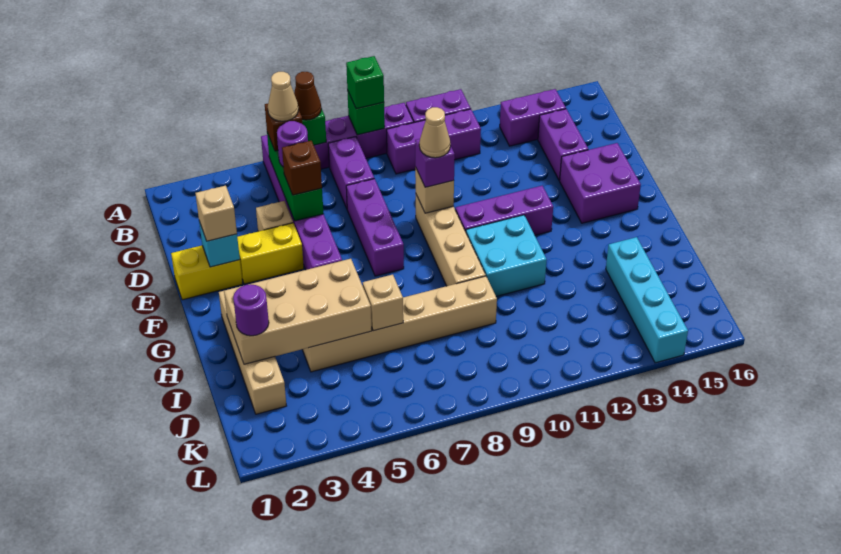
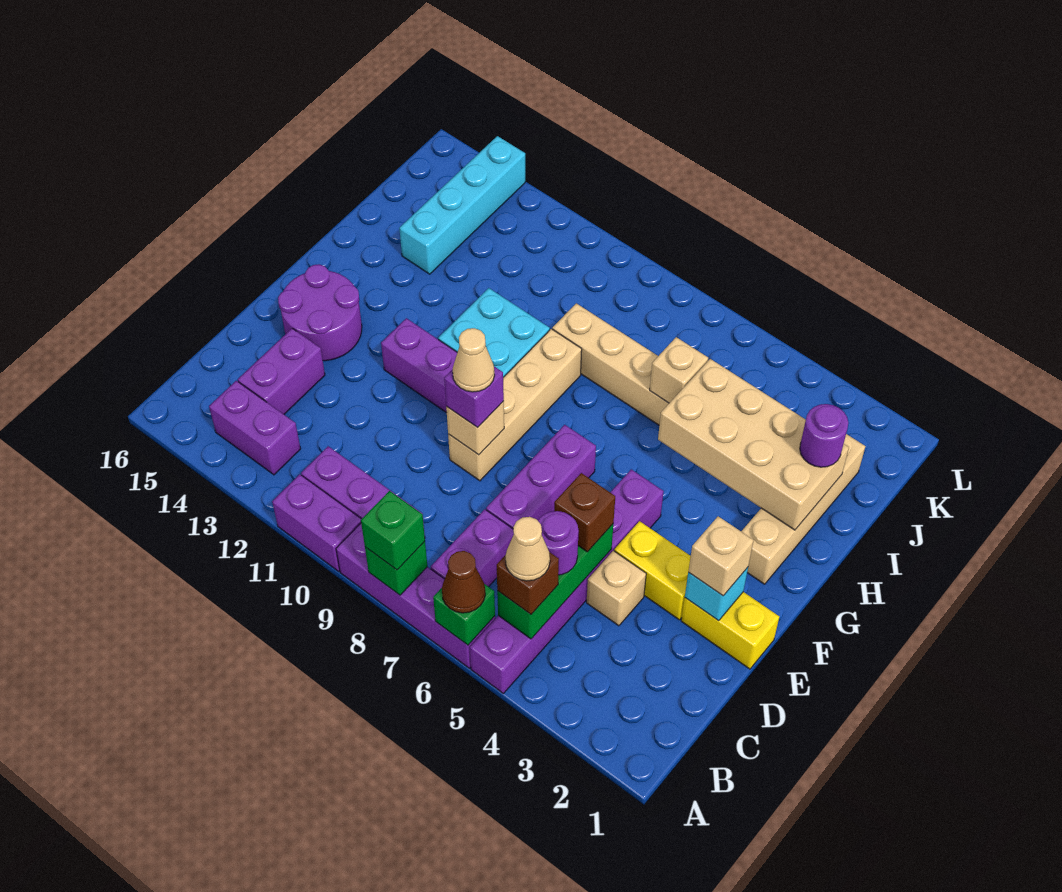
purple brick E14:F15 level 1 -> purple round brick E14:F15 level 1

